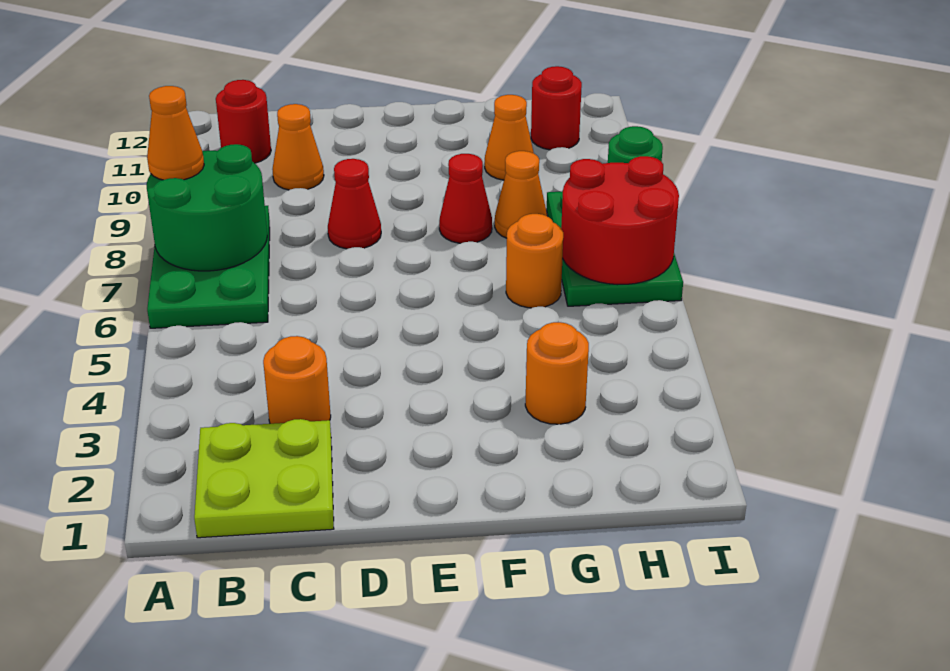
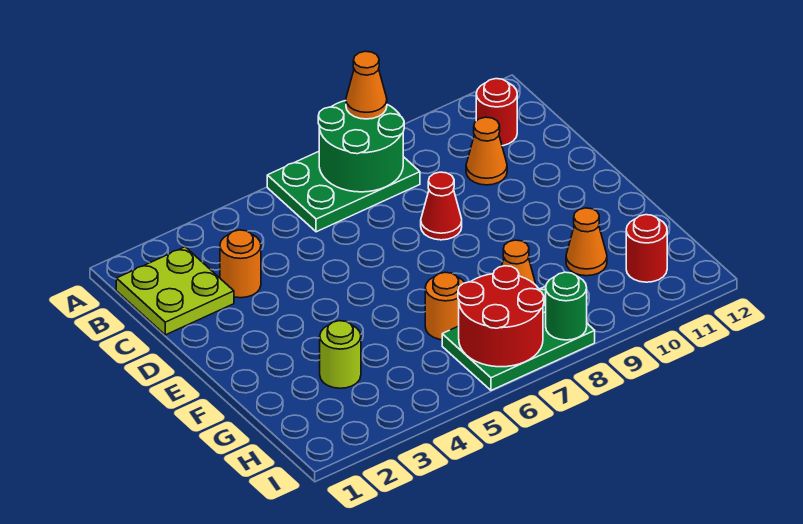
red cone F8 level 1 -> none
orange round brick G3 level 1 -> lime round brick G3 level 1

